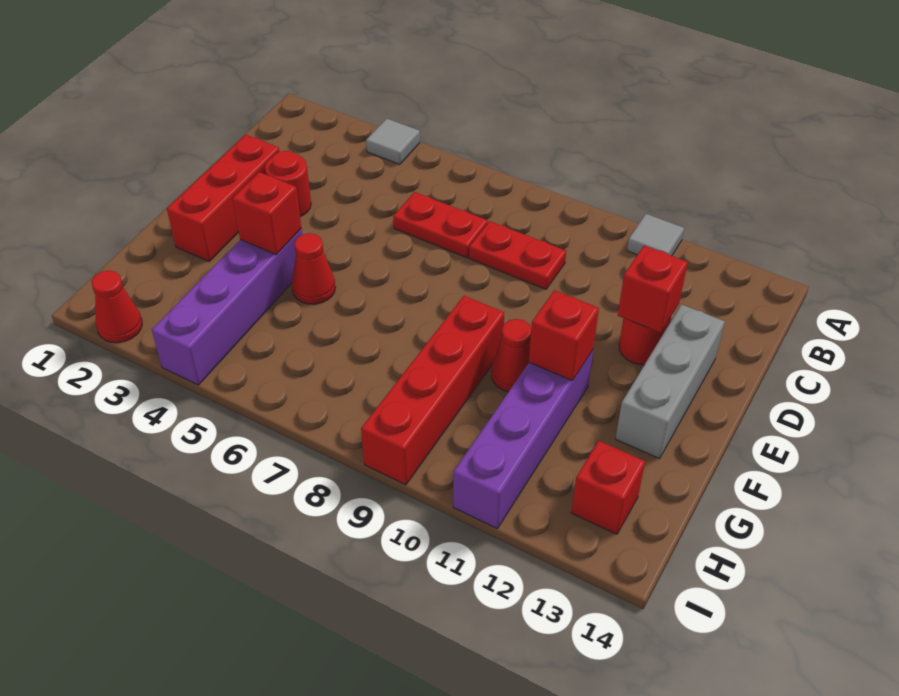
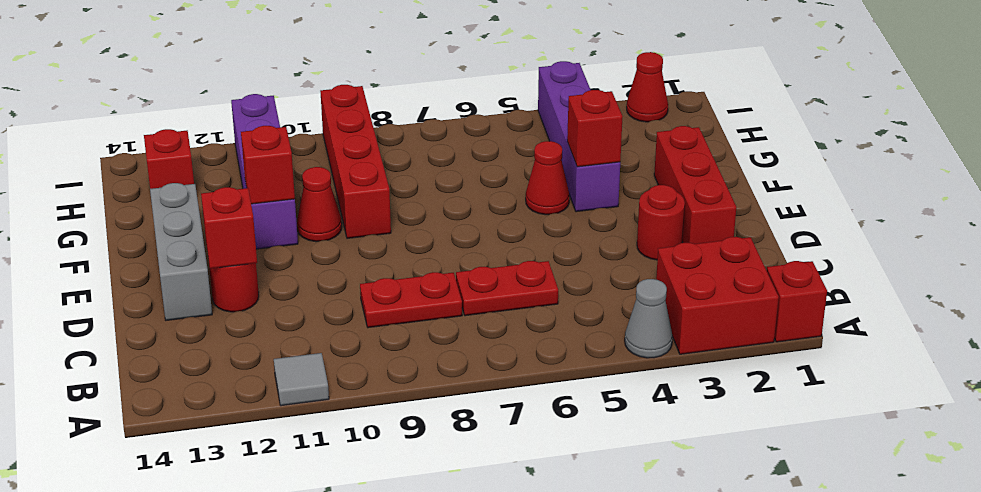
none -> red brick A1 level 1
none -> red brick A2:B3 level 1
grey tile A4 level 1 -> grey cone A4 level 1

